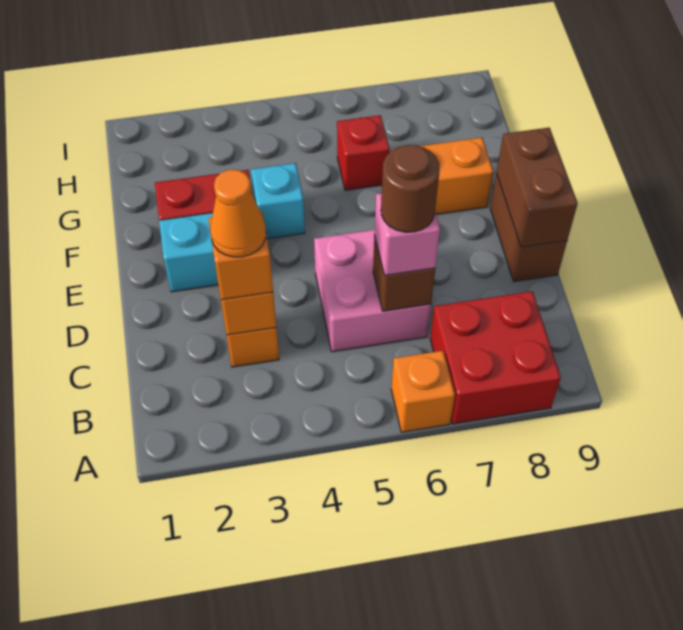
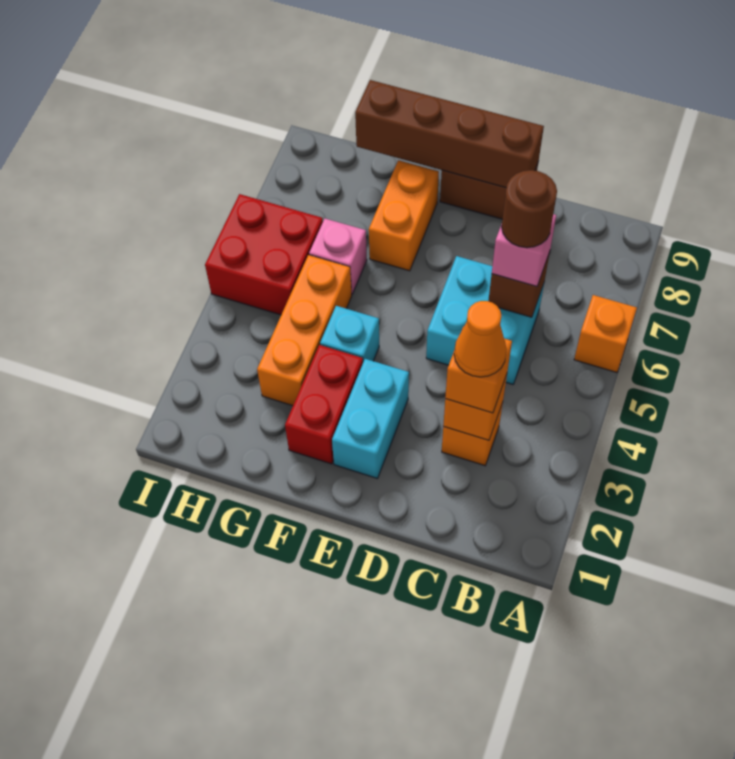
red brick A7:B8 level 1 -> red brick H5:I6 level 1
pink brick C5:D6 level 1 -> cyan brick C5:D6 level 1
brown brick D9:E9 level 2 -> brown brick D9:G9 level 2
none -> orange brick G3:G5 level 1
red brick G6 level 1 -> pink brick G6 level 1

